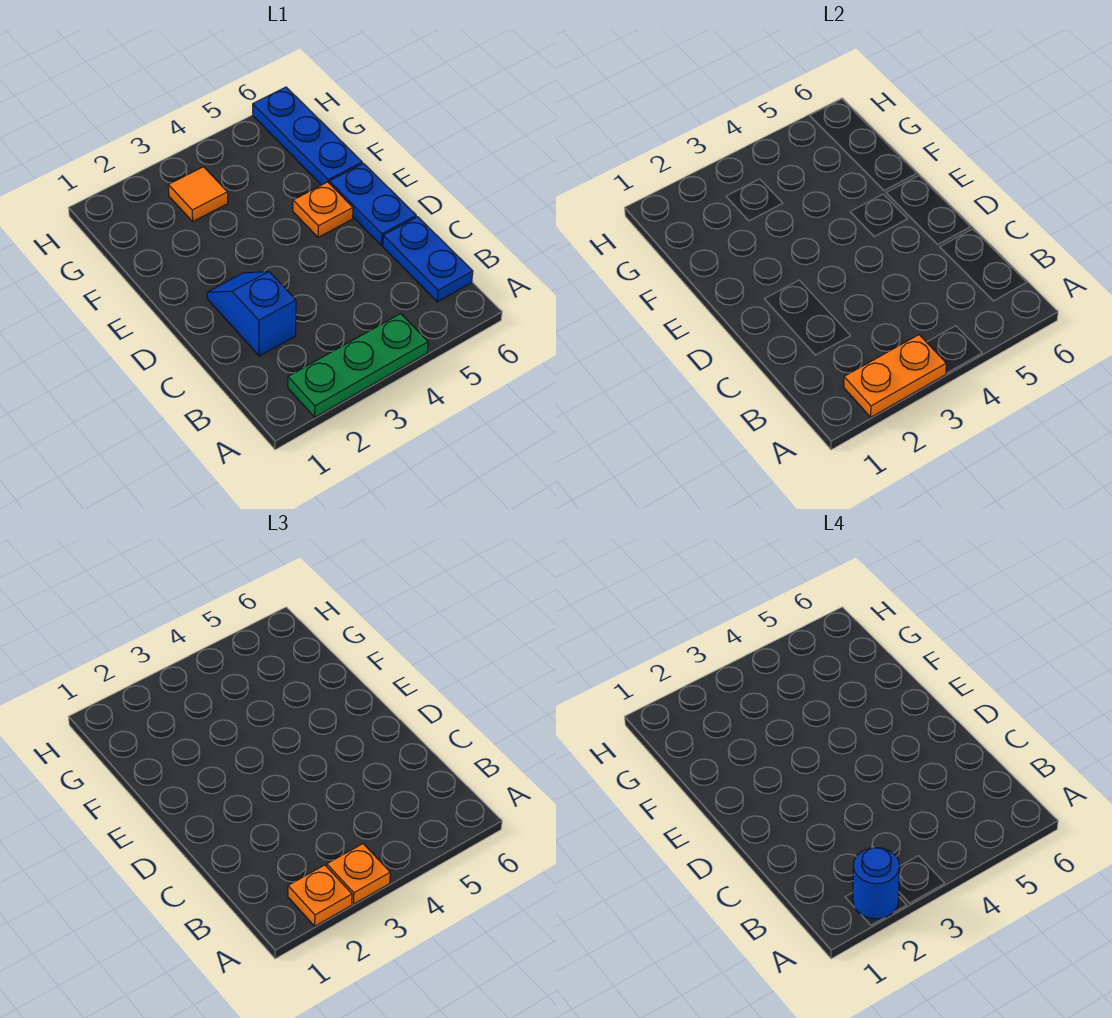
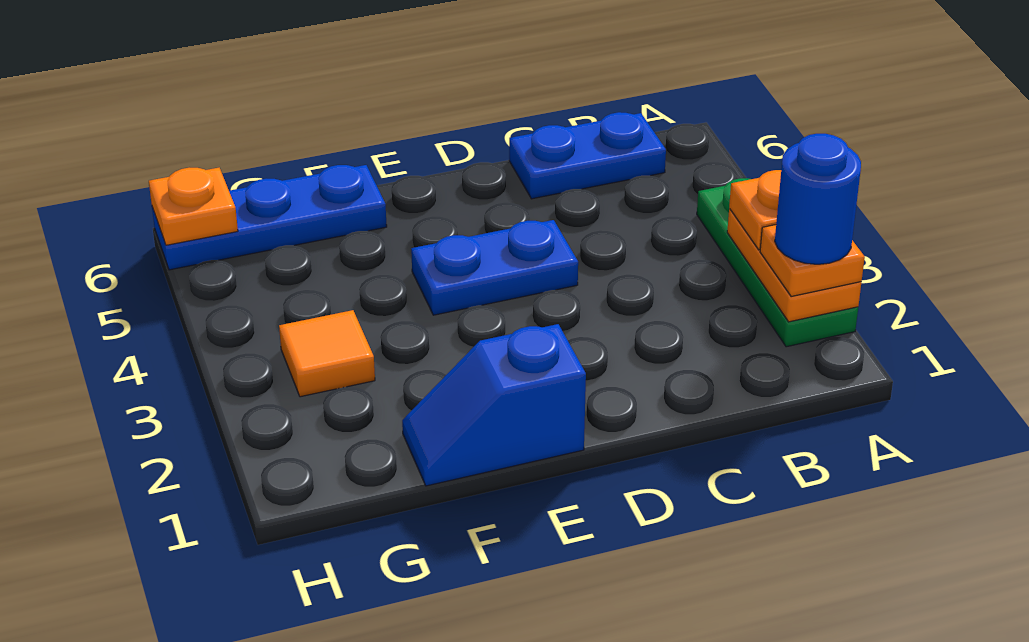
blue slope C2:D2 level 1 top C -> blue slope E1:F1 level 1 top E
blue plate D6:E6 level 1 -> blue plate D4:E4 level 1
orange plate E5 level 1 -> orange plate H6 level 2

